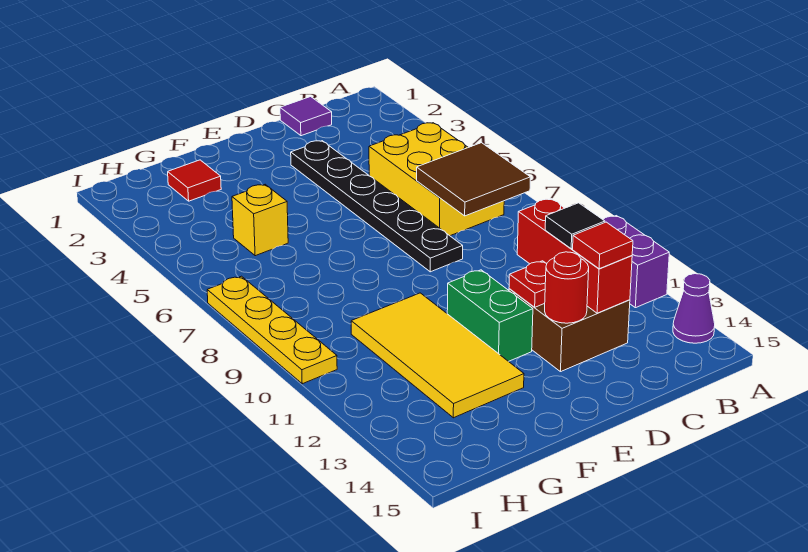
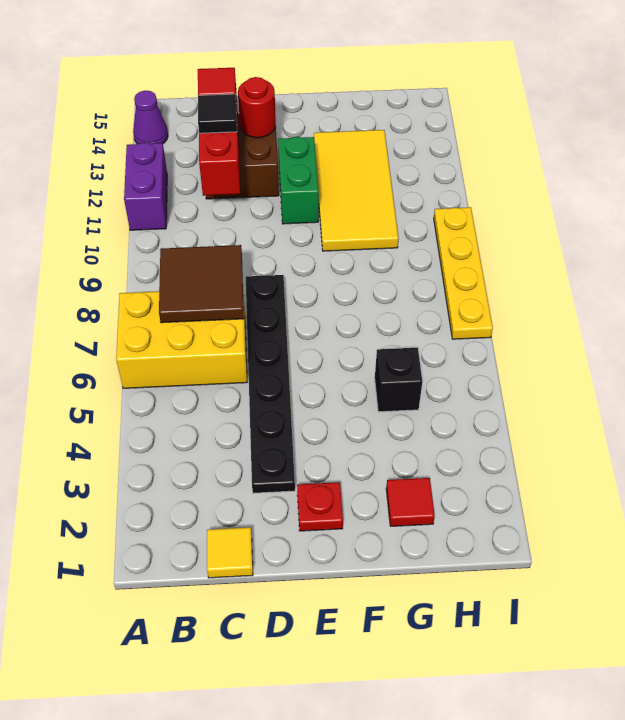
yellow brick B5:C7 level 1 -> yellow brick A6:C7 level 1
purple tile C1 level 1 -> yellow tile C1 level 1
red plate D12 level 2 -> red plate E2 level 1
yellow brick G5 level 1 -> black brick G5 level 1

